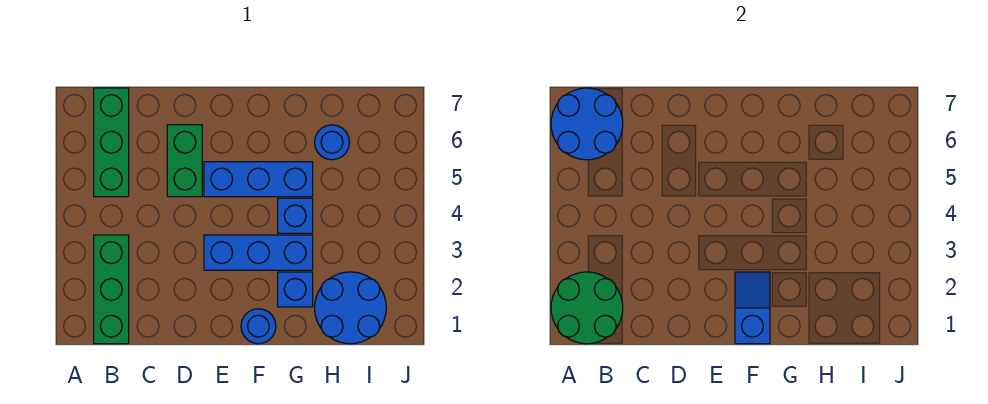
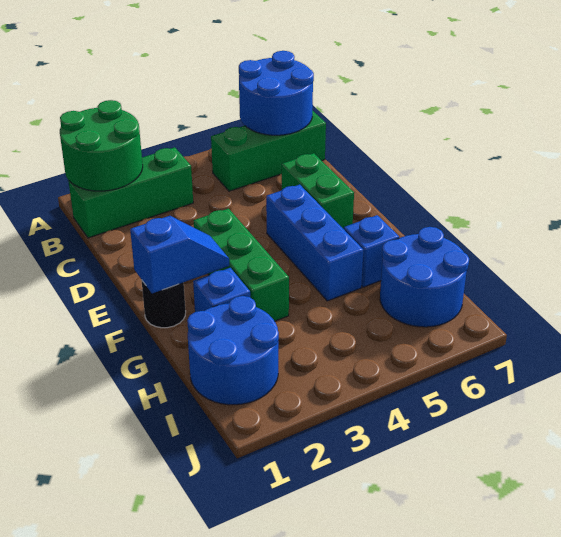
green brick D5:D6 level 1 -> green brick D6:E6 level 1
blue brick E3:G3 level 1 -> green brick E3:G3 level 1
blue round brick F1 level 1 -> black round brick F1 level 1
blue brick G4 level 1 -> blue brick G6 level 1
blue round brick H6 level 1 -> blue round brick H6:I7 level 1

